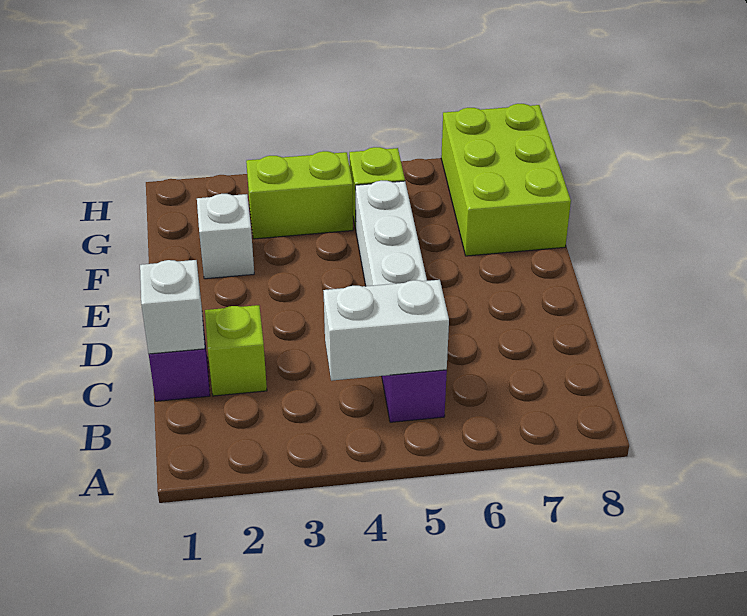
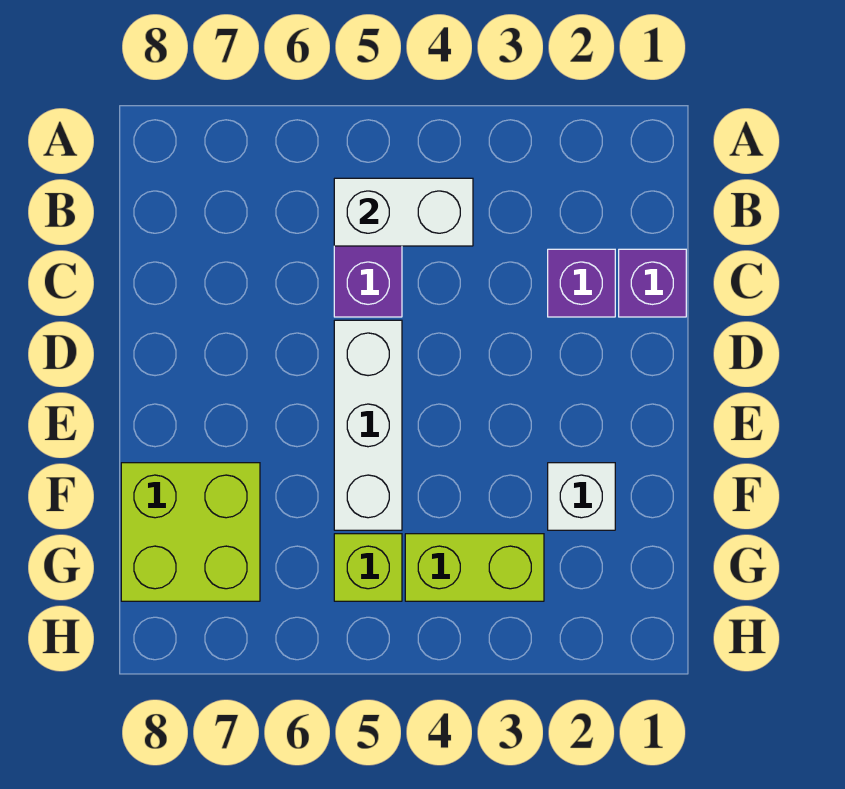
white brick C1 level 2 -> none
lime brick C2 level 1 -> purple brick C2 level 1
lime brick F7:H8 level 1 -> lime brick F7:G8 level 1

